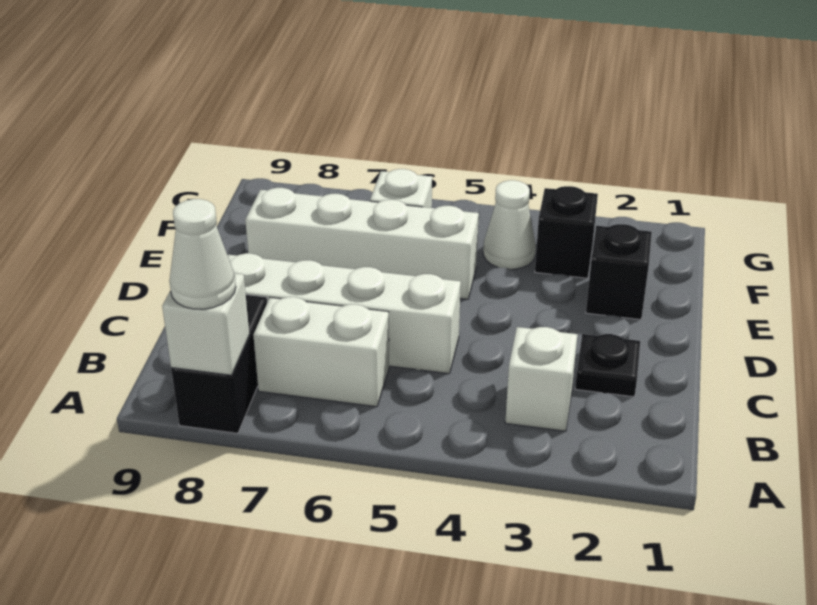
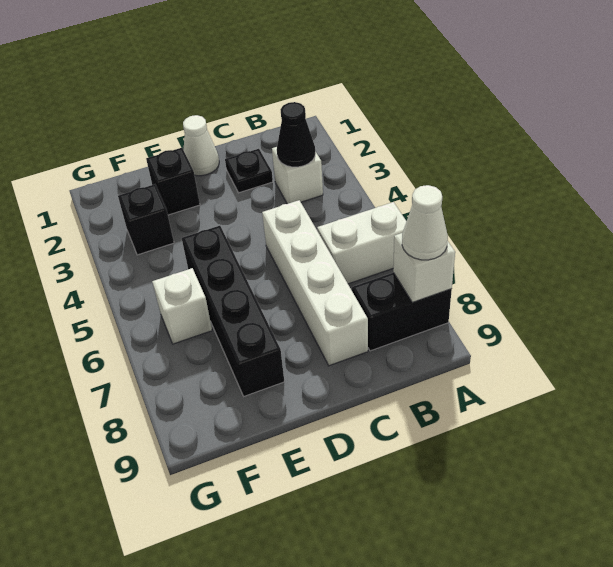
none -> black cone B3 level 2
white brick B6:B7 level 1 -> white brick A6:B6 level 1
white brick E5:E8 level 1 -> black brick E5:E8 level 1
white cone F4 level 1 -> white cone D1 level 1

